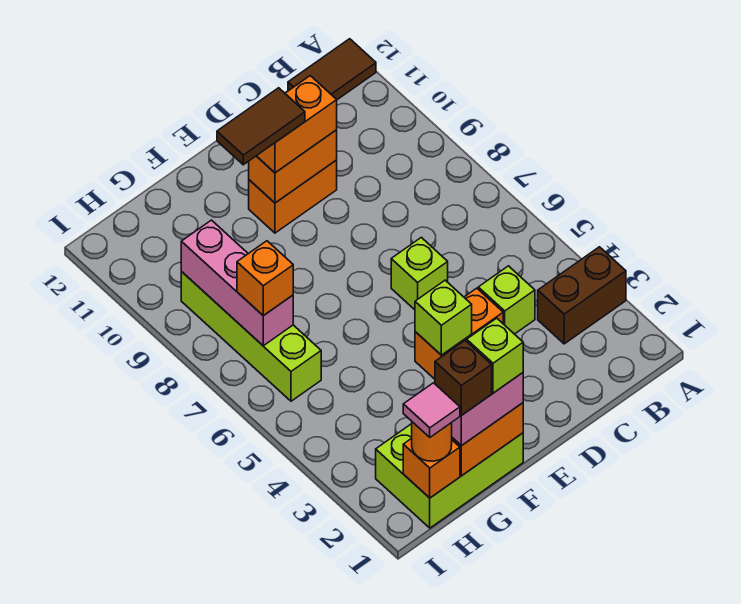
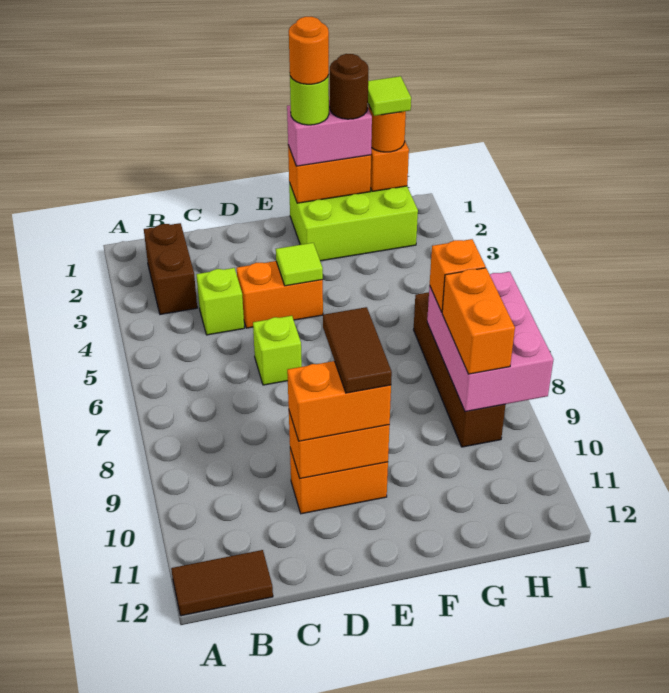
brown brick A3:B3 level 1 -> brown brick B2:B3 level 1
lime brick E4 level 2 -> lime tile E4 level 2
brown tile E10:F10 level 4 -> brown tile E9:E10 level 4
lime brick F1 level 4 -> lime round brick F1 level 4
none -> orange round brick F1 level 5
brown brick G1 level 4 -> brown round brick G1 level 4
pink tile H1 level 4 -> lime tile H1 level 4
lime brick H6:H9 level 1 -> brown brick H6:H9 level 1
pink brick H7:H9 level 2 -> pink brick H7:I9 level 2
none -> orange brick H8:H9 level 3

